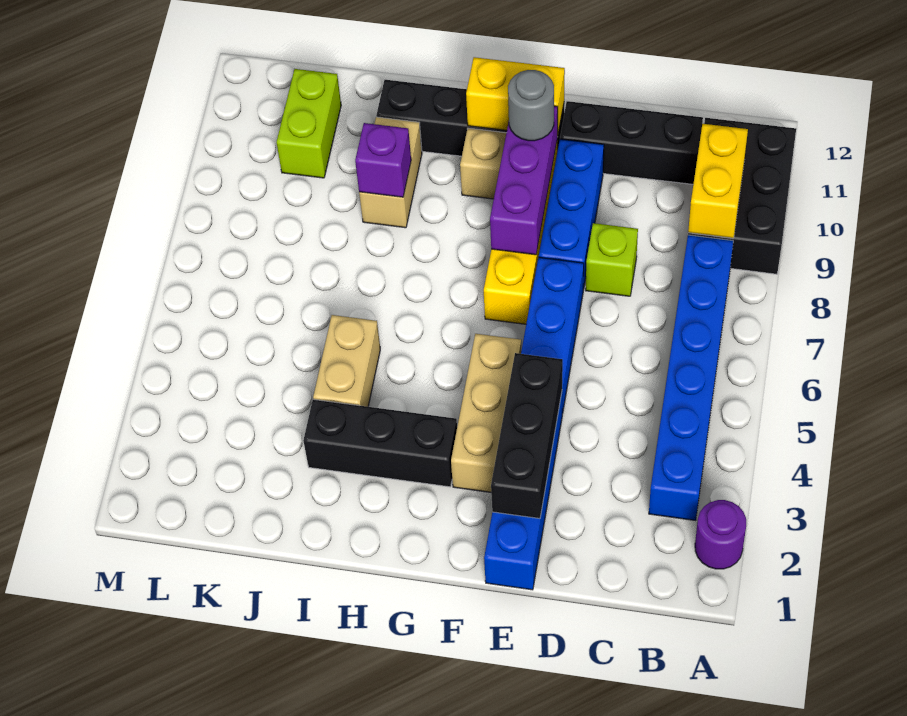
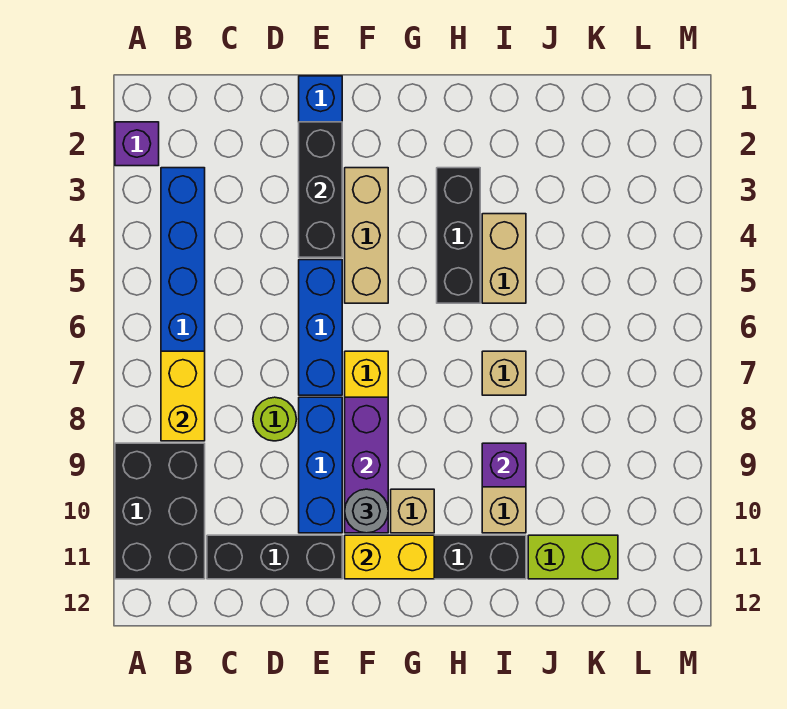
purple round brick A2 level 1 -> purple brick A2 level 1
yellow brick B9:B10 level 2 -> yellow brick B7:B8 level 2
lime brick D8 level 1 -> lime round brick D8 level 1
black brick G3:I3 level 1 -> black brick H3:H5 level 1
none -> tan brick I7 level 1
lime brick K10:K11 level 1 -> lime brick J11:K11 level 1

